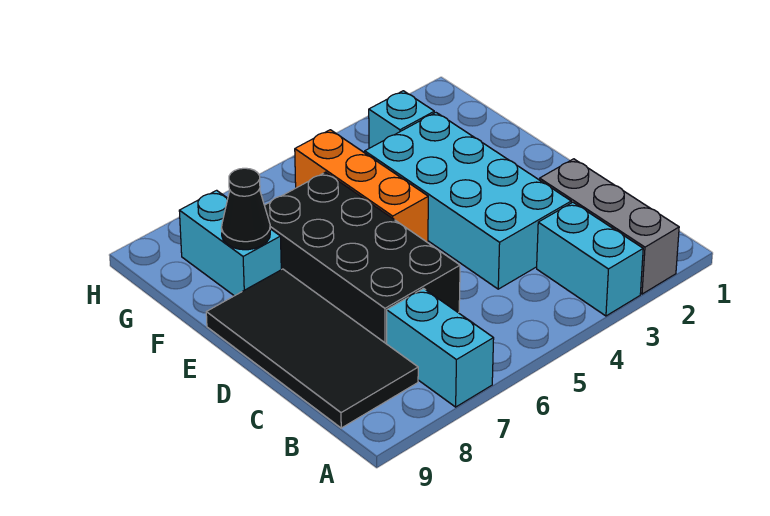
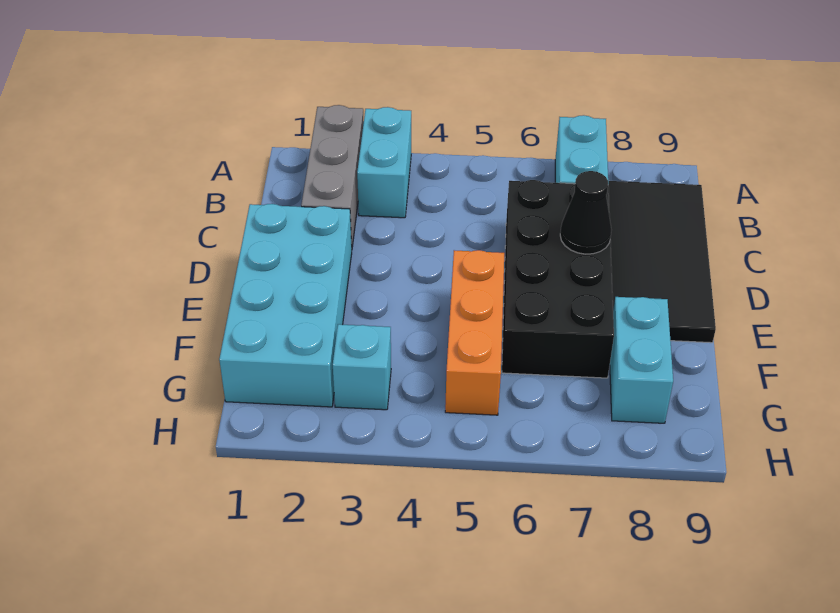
cyan brick C3:F4 level 1 -> cyan brick D1:G2 level 1
black cone F8 level 2 -> black cone D7 level 2

